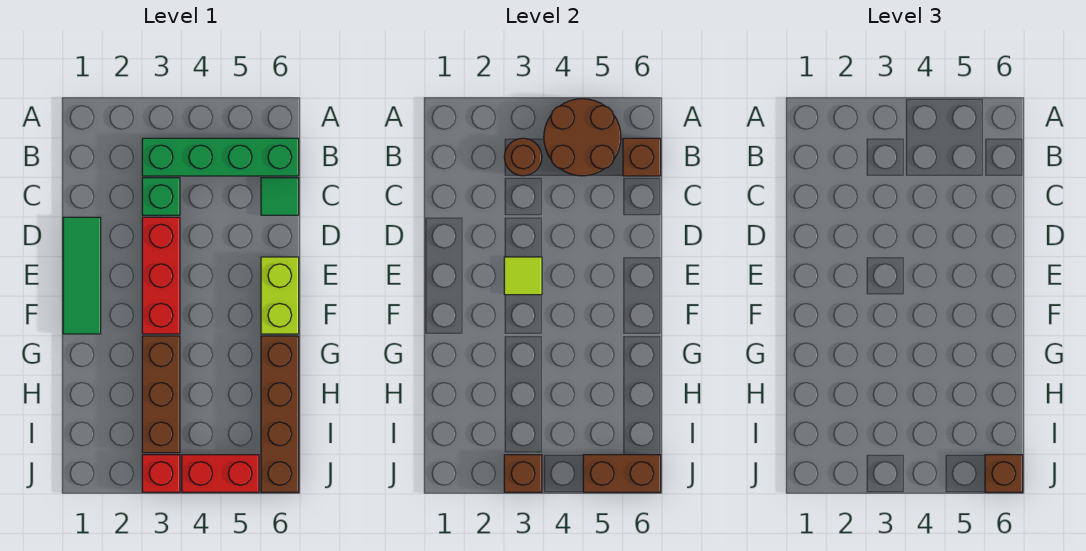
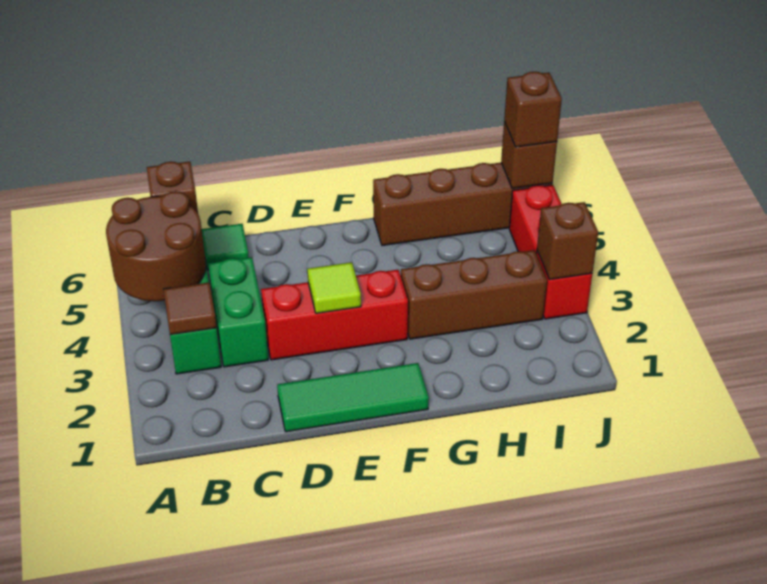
brown round brick B3 level 2 -> brown tile B3 level 2
green brick C3 level 1 -> green brick C3:C4 level 1
lime brick E6:F6 level 1 -> none
brown brick J5:J6 level 2 -> brown brick J6 level 2

